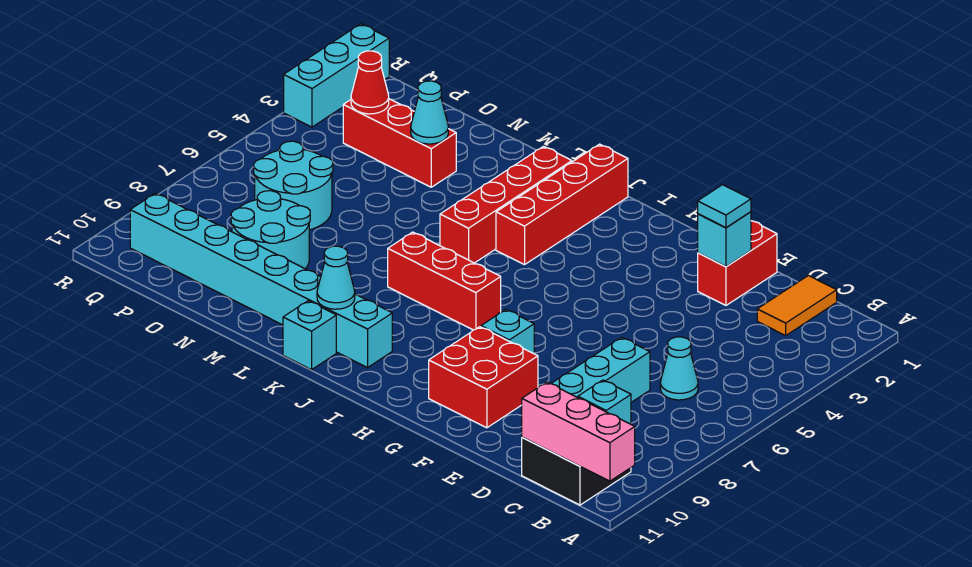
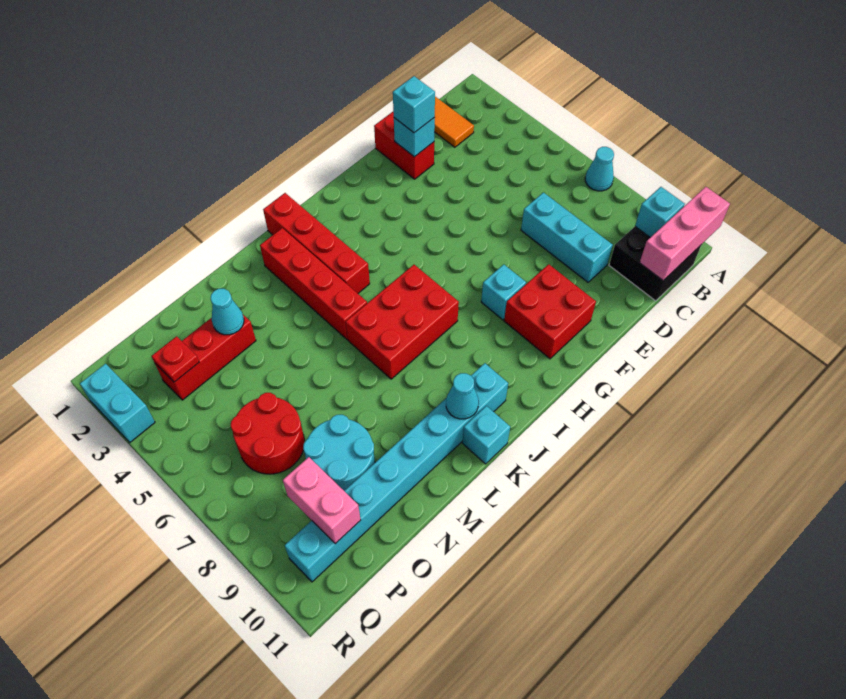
cyan cone C6 level 1 -> cyan cone A7 level 1
cyan tile E2 level 3 -> cyan brick E2 level 3
red brick I7:K7 level 1 -> red brick I6:K7 level 1
cyan round brick O6:P7 level 1 -> red round brick O6:P7 level 1
red cone P3 level 2 -> red plate P3 level 2
none -> pink brick P9:P10 level 2
cyan brick R1:R3 level 1 -> cyan brick R2:R3 level 1

